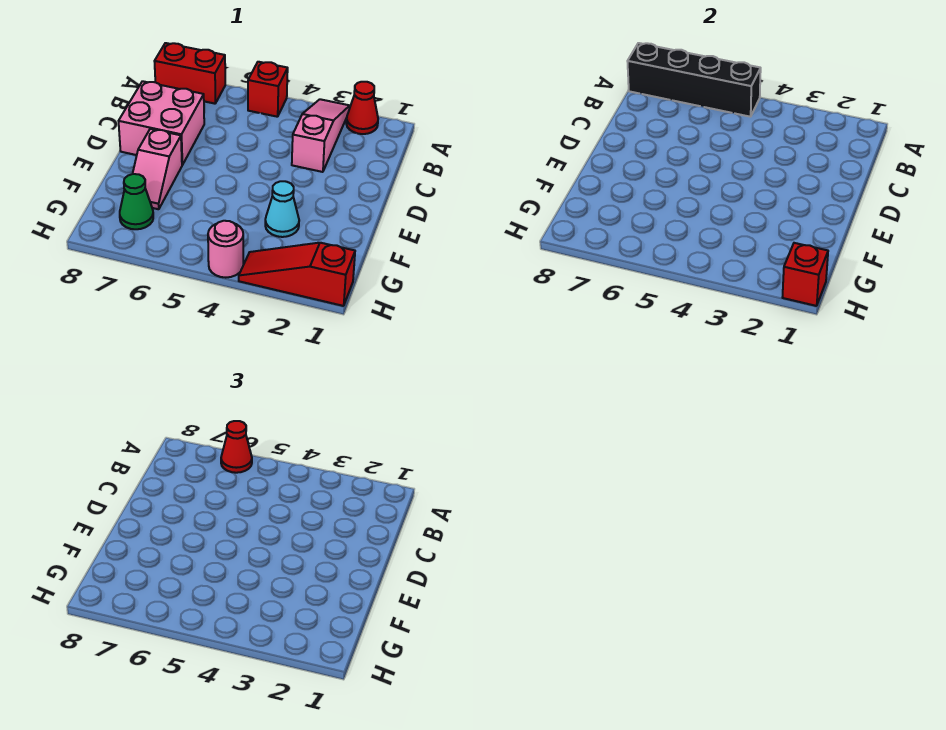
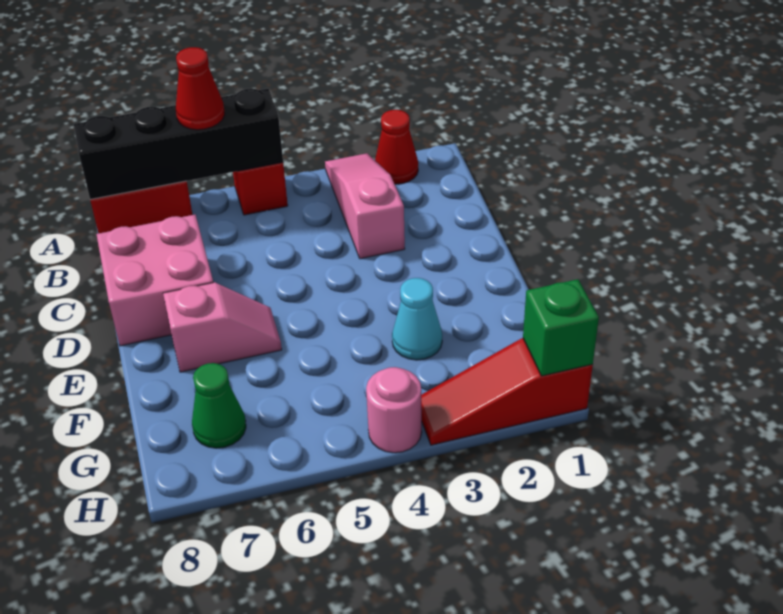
pink slope E7:F7 level 1 top E -> pink slope E6:E7 level 1 top 7
red brick H1 level 2 -> green brick H1 level 2

